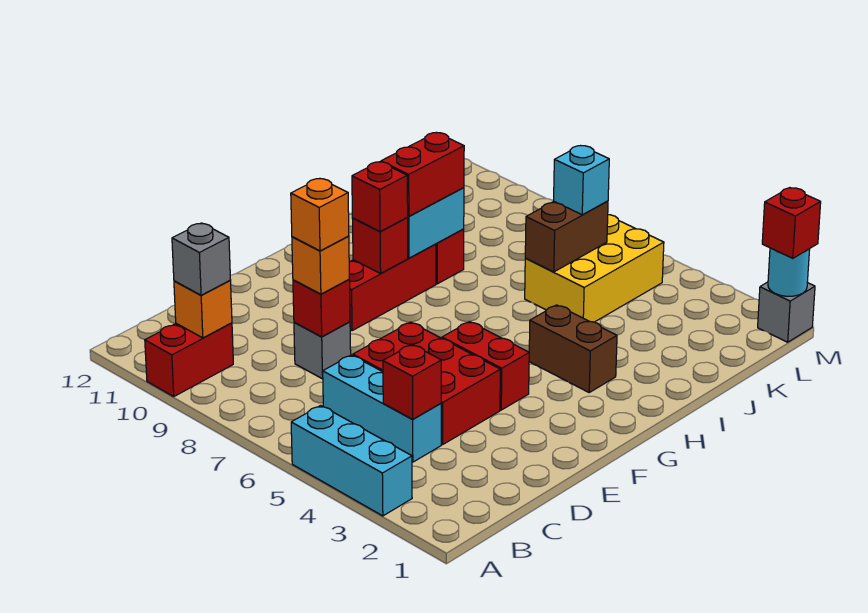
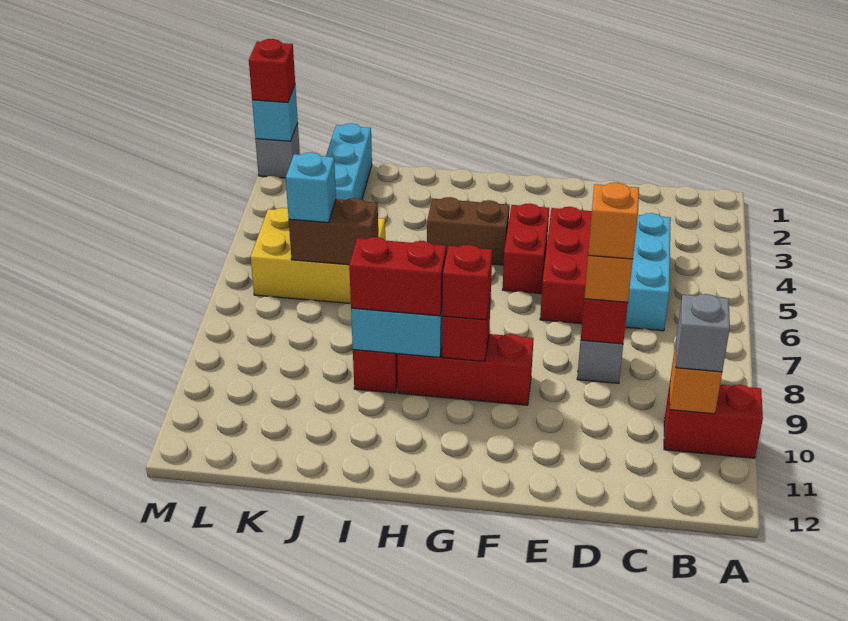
cyan brick A3:A5 level 1 -> cyan brick K1:K3 level 1
red brick C4 level 2 -> none
brown brick H3:H4 level 1 -> brown brick G4:H4 level 1
cyan round brick M1 level 2 -> cyan brick M1 level 2

